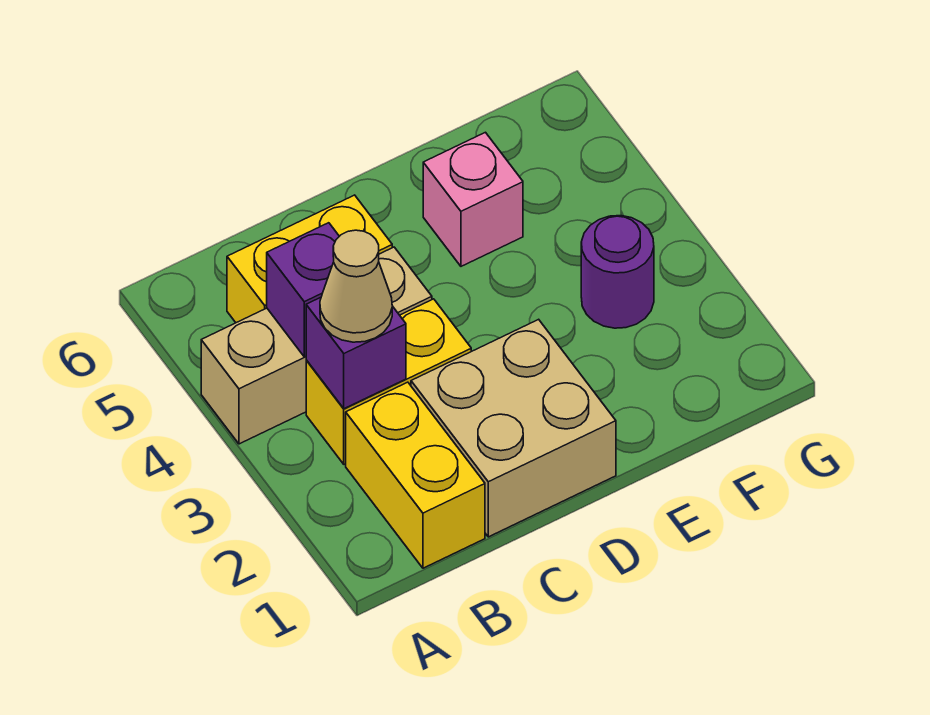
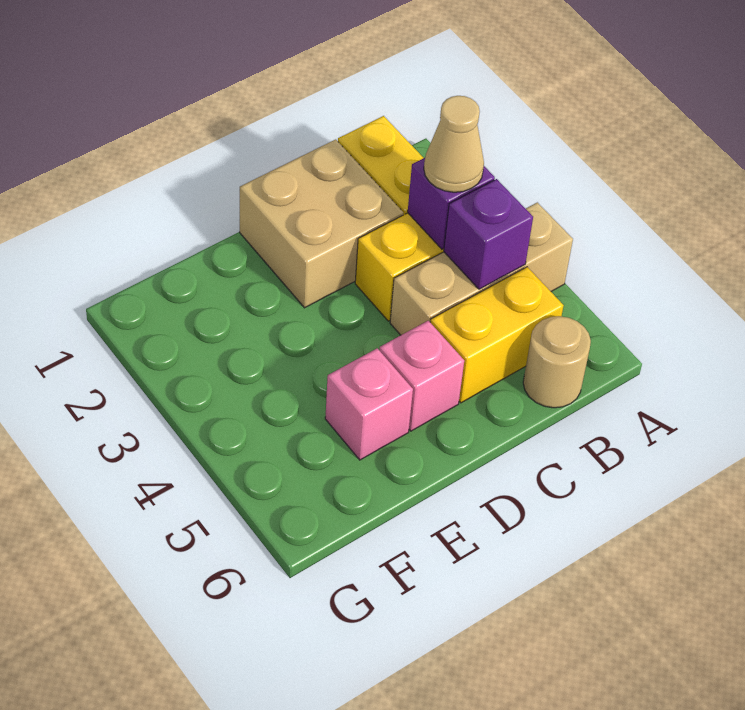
none -> tan round brick B6 level 1
none -> pink brick D5 level 1
purple round brick F3 level 1 -> none

